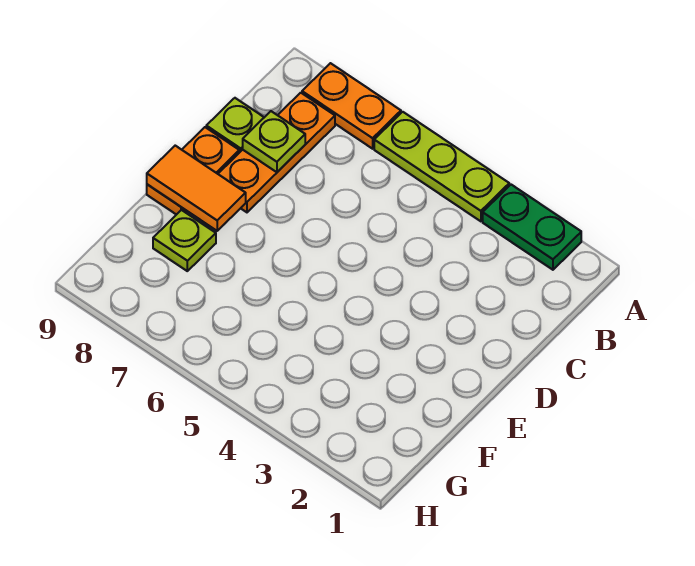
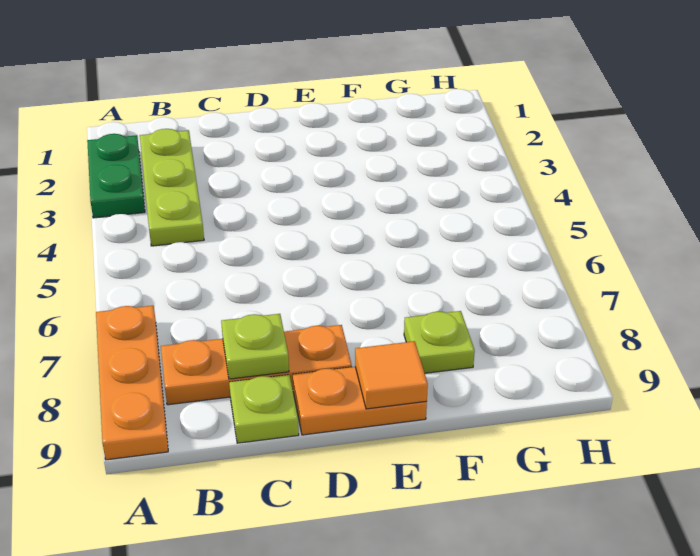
lime plate A4:A6 level 1 -> lime plate B2:B4 level 1
orange plate A7:A8 level 1 -> orange plate A7:A9 level 1
orange tile E8:E9 level 2 -> orange tile E9 level 2

